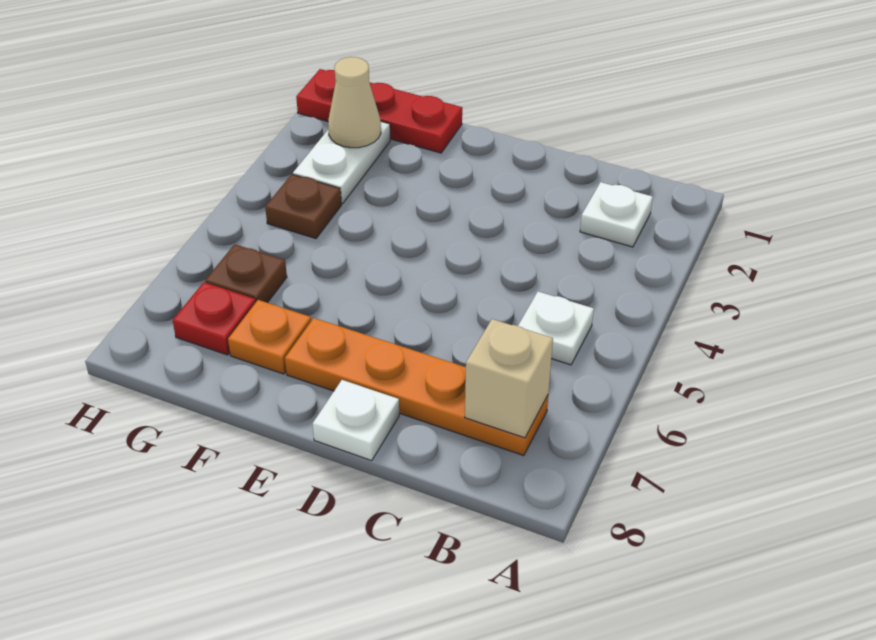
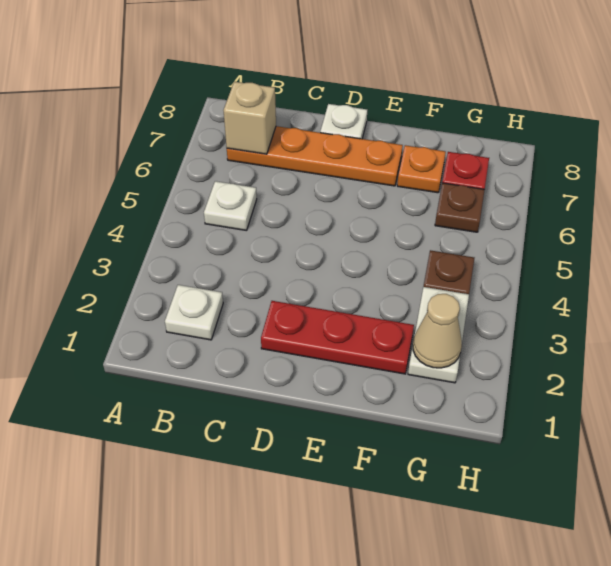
red plate F1:H1 level 1 -> red plate D2:F2 level 1

